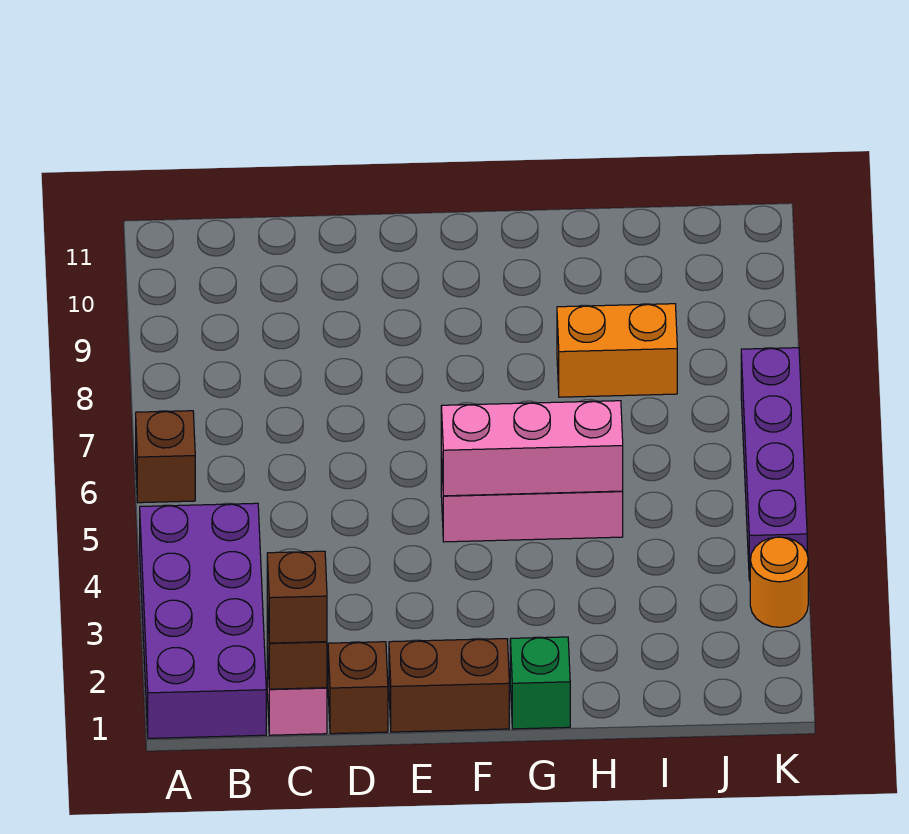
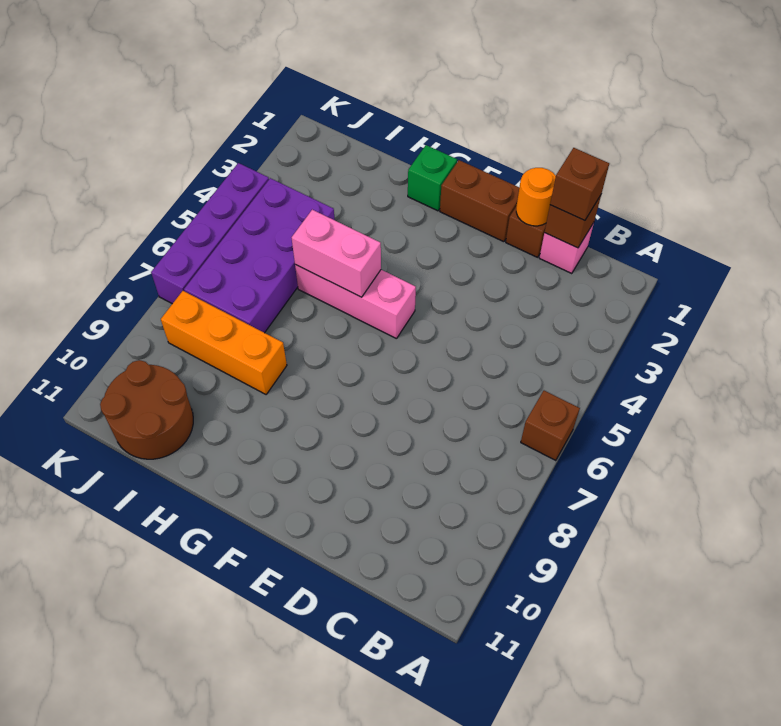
purple brick A1:B4 level 1 -> purple brick I4:J7 level 1
pink brick F5:H5 level 2 -> pink brick G5:H5 level 2
orange brick H8:I8 level 1 -> orange brick H8:J8 level 1
none -> brown round brick I10:J11 level 1
orange round brick K3 level 1 -> orange round brick D1 level 2

